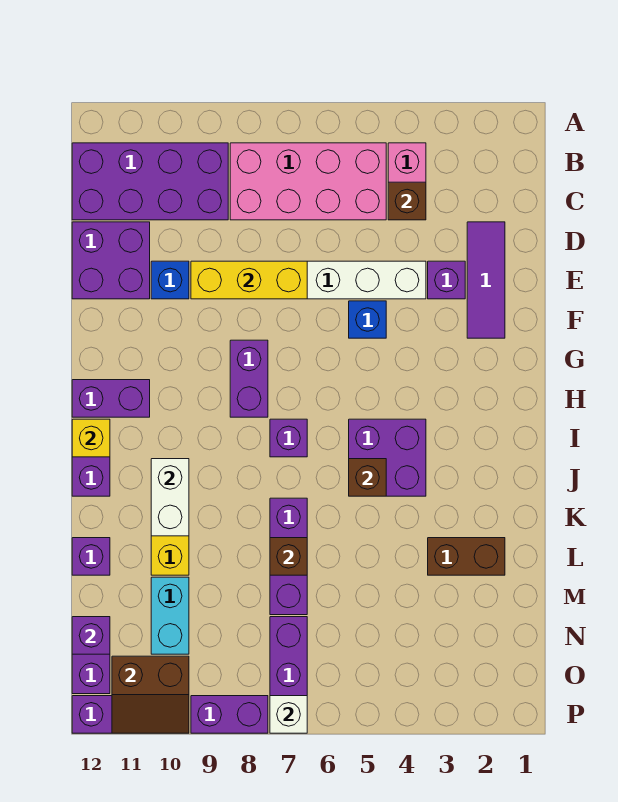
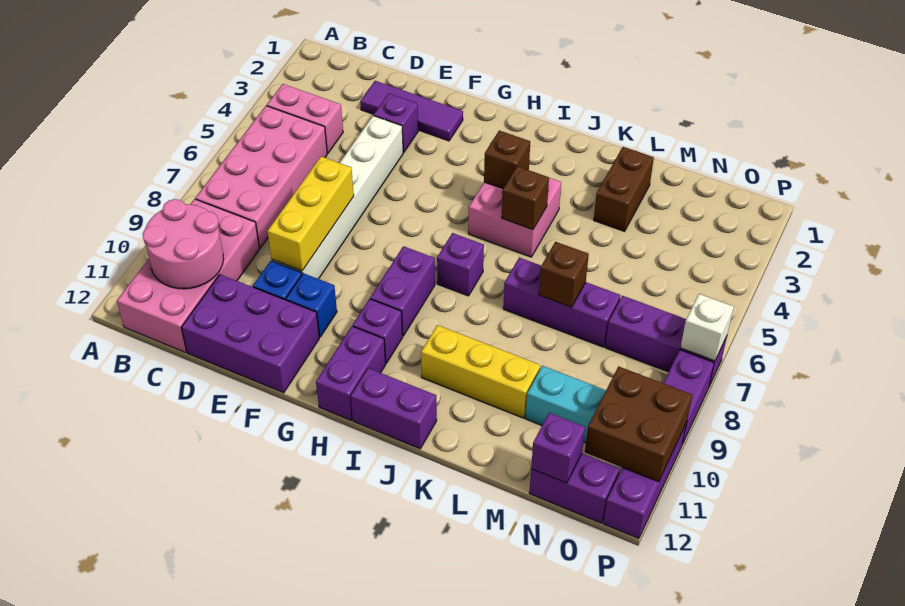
purple brick B9:C12 level 1 -> pink brick B9:C12 level 1
none -> pink round brick B10:C11 level 2
brown brick C4 level 2 -> brown brick I4 level 2
purple brick D11:E12 level 1 -> purple brick D11:F12 level 1
blue brick F5 level 1 -> blue brick F10 level 1
purple brick G8:H8 level 1 -> purple brick H8:H9 level 1
purple brick I4:J5 level 1 -> pink brick I4:J5 level 1
yellow brick I12 level 2 -> none
white brick J10:K10 level 2 -> none
purple brick L12 level 1 -> purple brick H10 level 1
brown slope O10:P11 level 2 top O -> brown brick O10:P11 level 2

